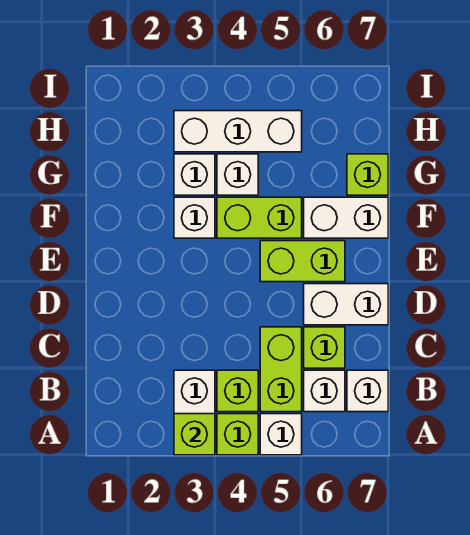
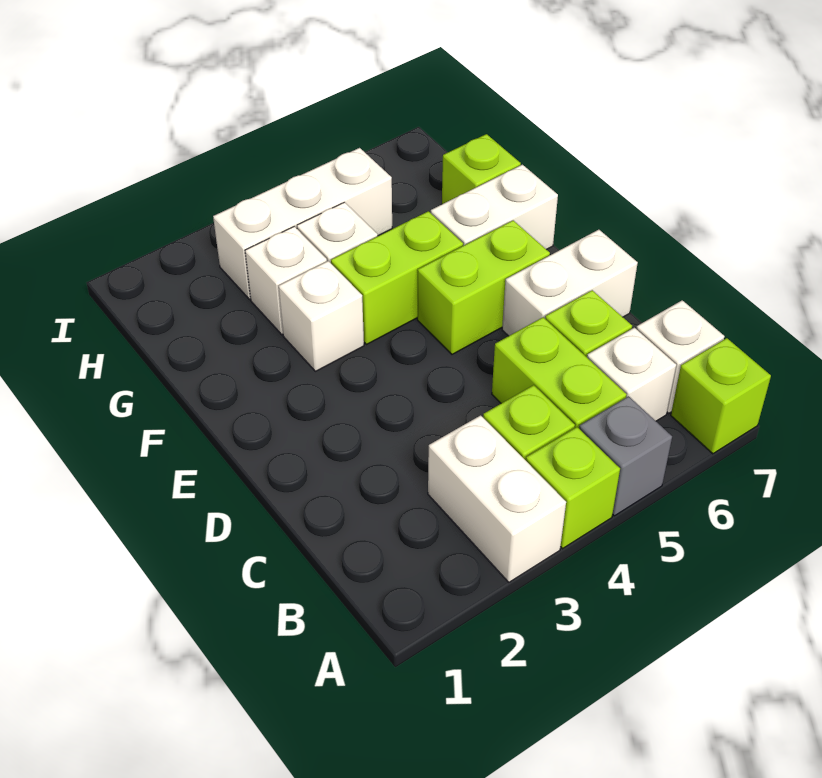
lime brick A3 level 2 -> lime brick A7 level 1
white brick A5 level 1 -> grey brick A5 level 1

